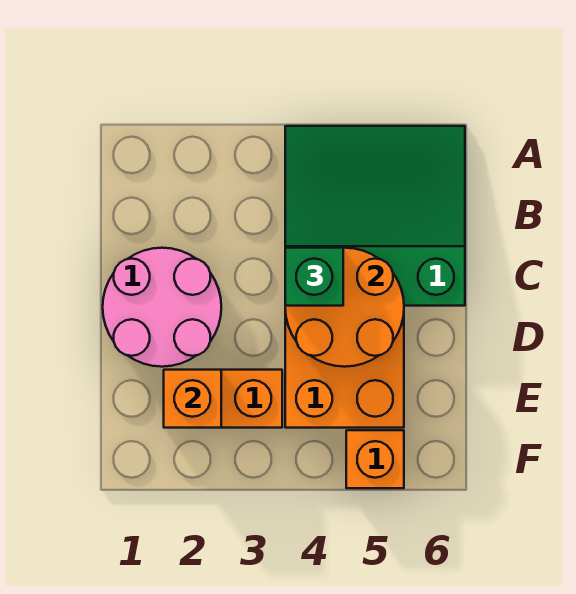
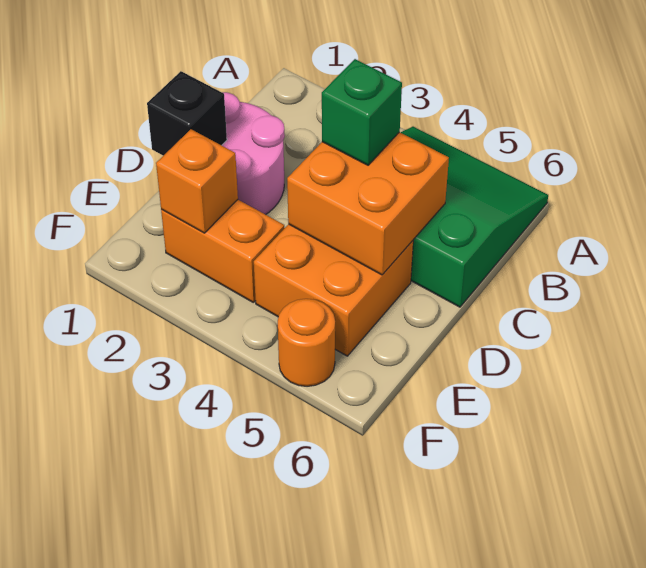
orange round brick C4:D5 level 2 -> orange brick C4:D5 level 2
none -> black brick D1 level 2
orange brick F5 level 1 -> orange round brick F5 level 1

